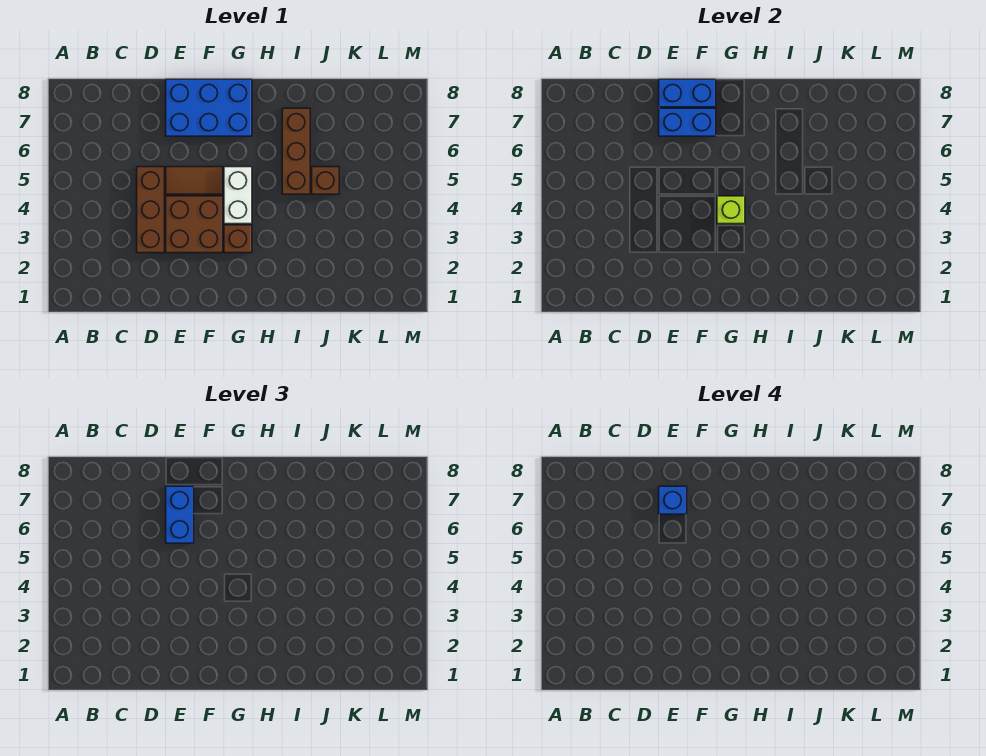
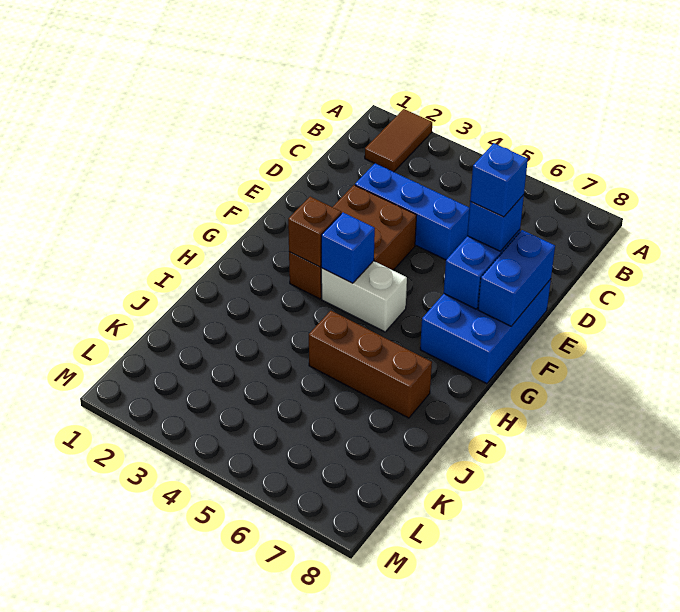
brown brick D3:D5 level 1 -> blue brick D3:D5 level 1
brown tile E5:F5 level 1 -> brown tile A2:B2 level 1
blue brick E6:E7 level 3 -> blue brick E7 level 3
lime brick G4 level 2 -> blue brick G4 level 2
brown brick J5 level 1 -> brown brick G3 level 2

